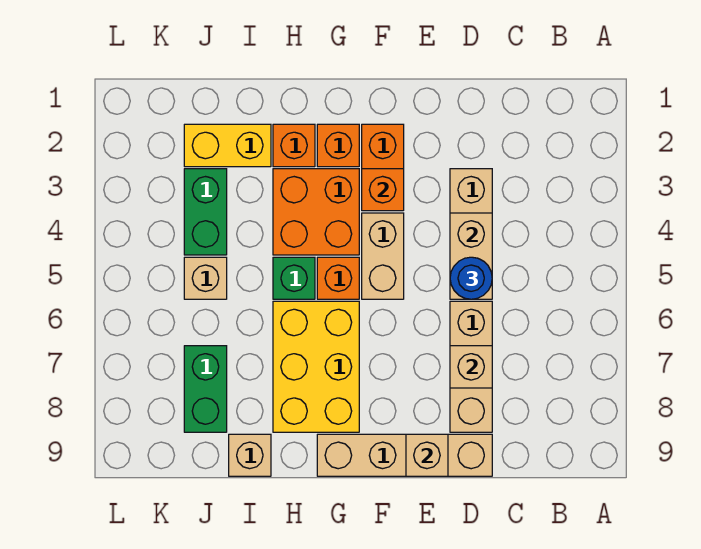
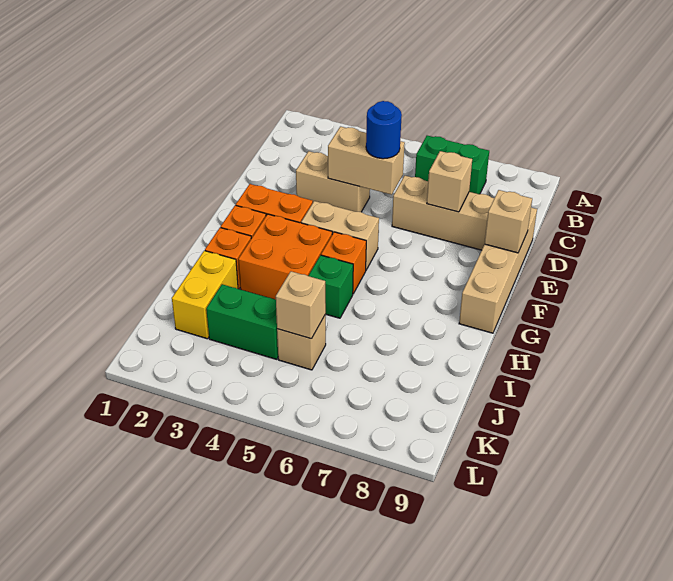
orange brick F3 level 2 -> none
yellow brick G6:H8 level 1 -> none
tan brick I9 level 1 -> tan brick J5 level 2
green brick J7:J8 level 1 -> green brick B6:B7 level 1

